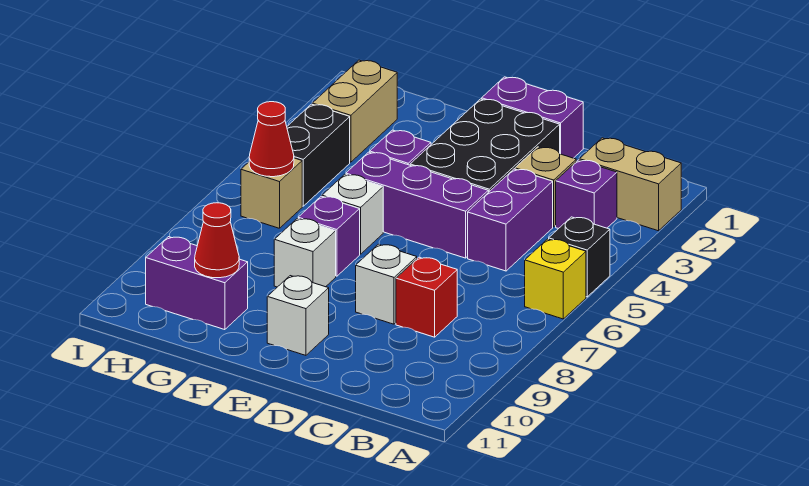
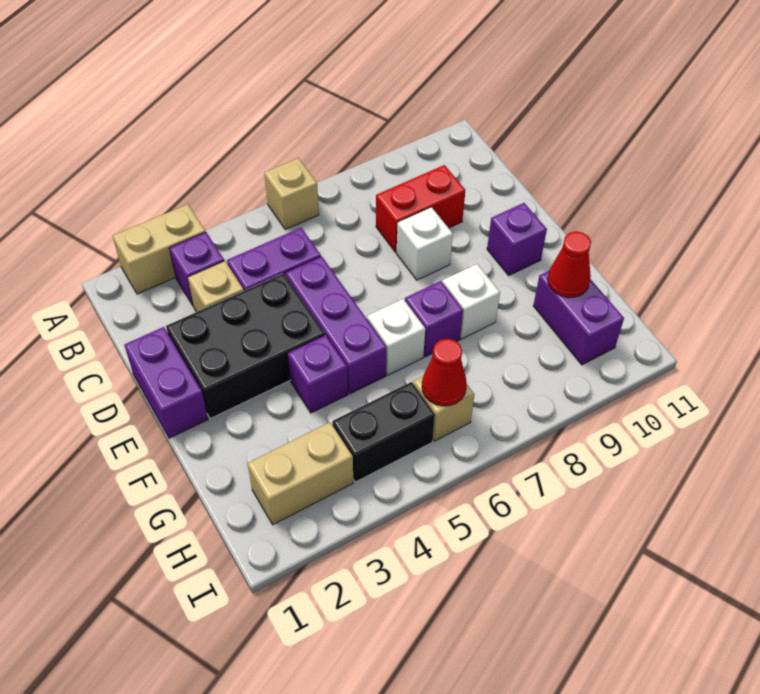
tan brick A2:B2 level 1 -> tan brick A2:A3 level 1
black brick A5 level 1 -> none
yellow brick A6 level 1 -> tan brick A6 level 1
red brick C8 level 1 -> red brick C8:C9 level 1
white brick E10 level 1 -> purple brick E10 level 1

